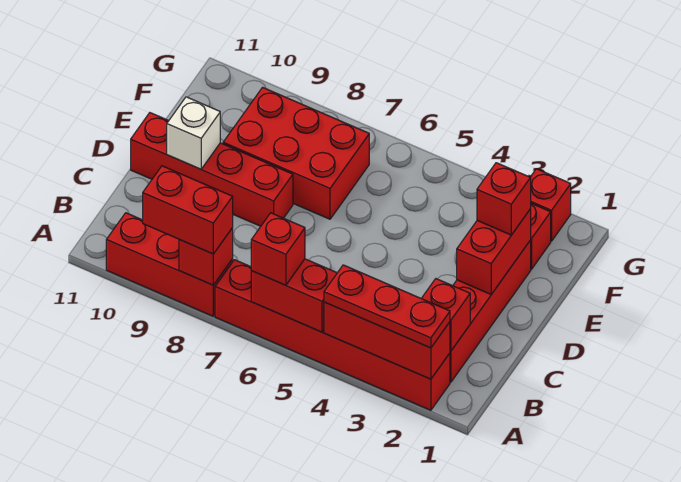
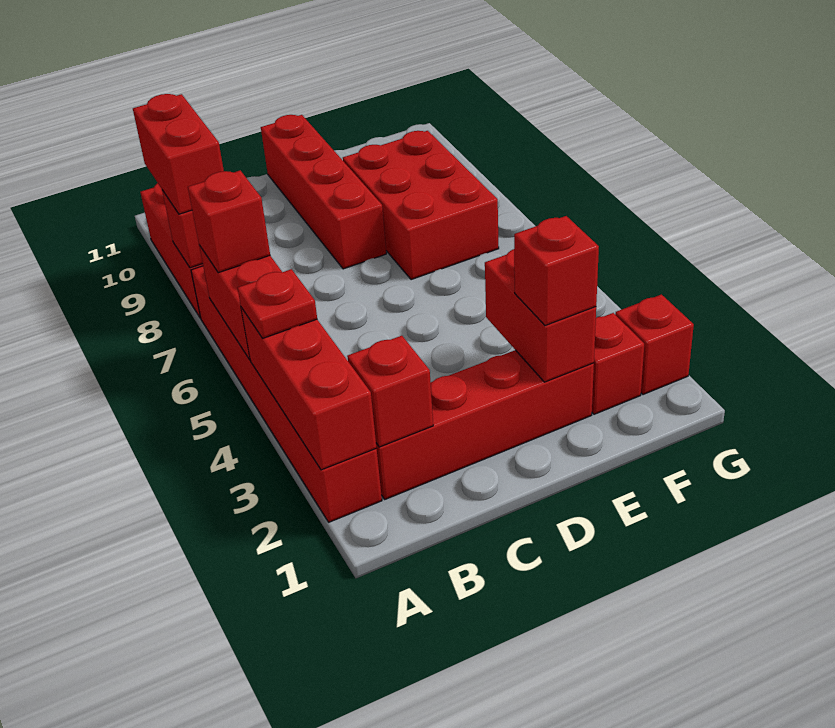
red plate A2:A4 level 3 -> red plate A4 level 3
red brick D2:E2 level 2 -> red brick E2:E3 level 2
white brick D10 level 2 -> none

